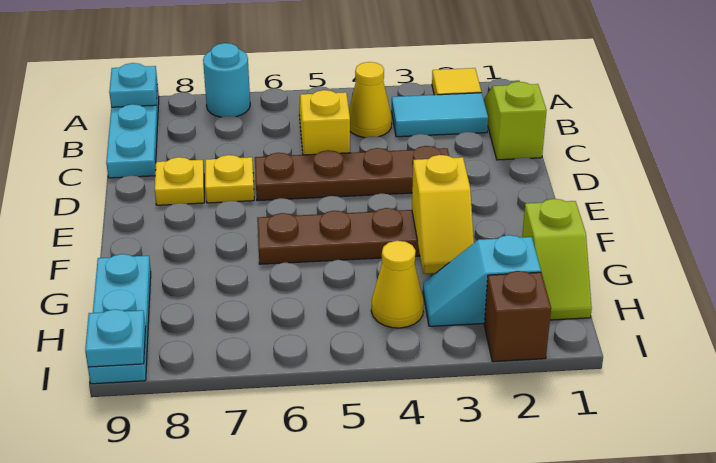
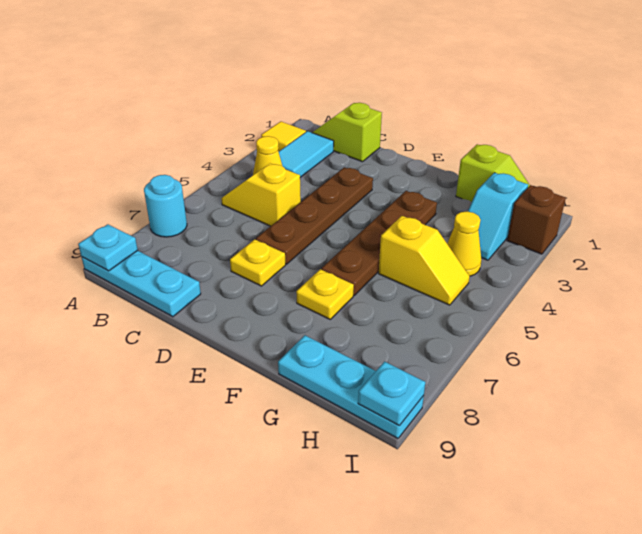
yellow plate D8 level 1 -> yellow plate F7 level 1
yellow slope F3:G3 level 2 top F -> yellow slope G5:H5 level 1 top G

